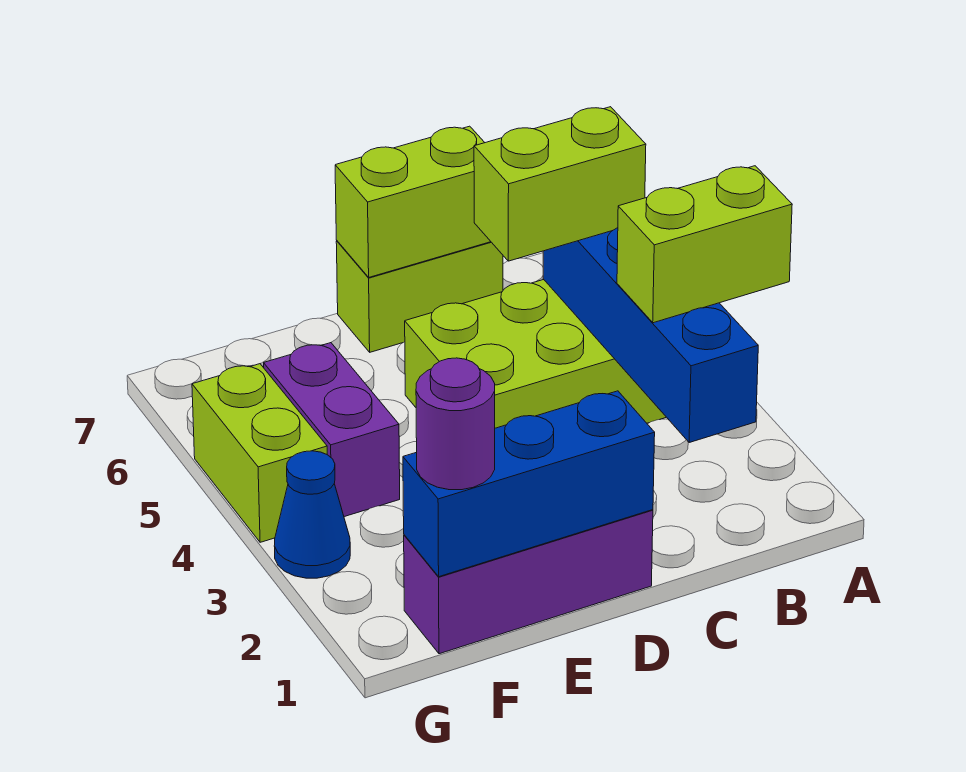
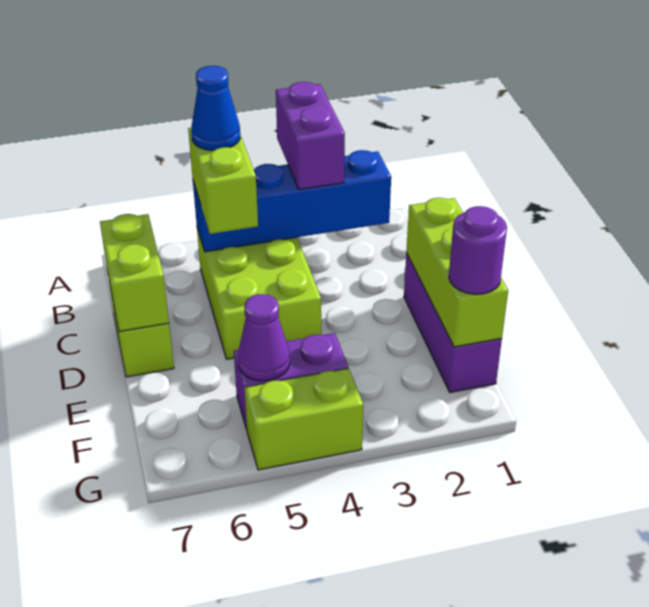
lime brick A3:B3 level 3 -> purple brick A3:B3 level 3
blue brick D1:F1 level 2 -> lime brick D1:F1 level 2
none -> purple cone F5 level 2
blue cone G3 level 1 -> blue cone B5 level 4

